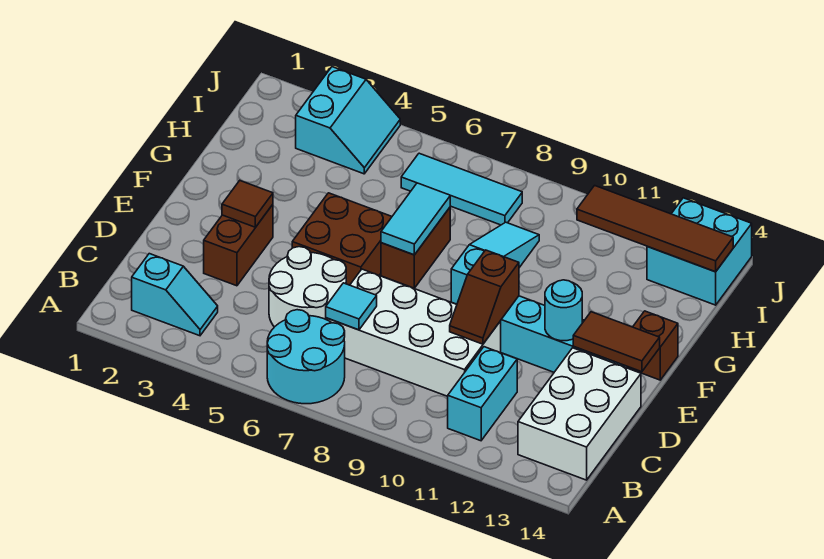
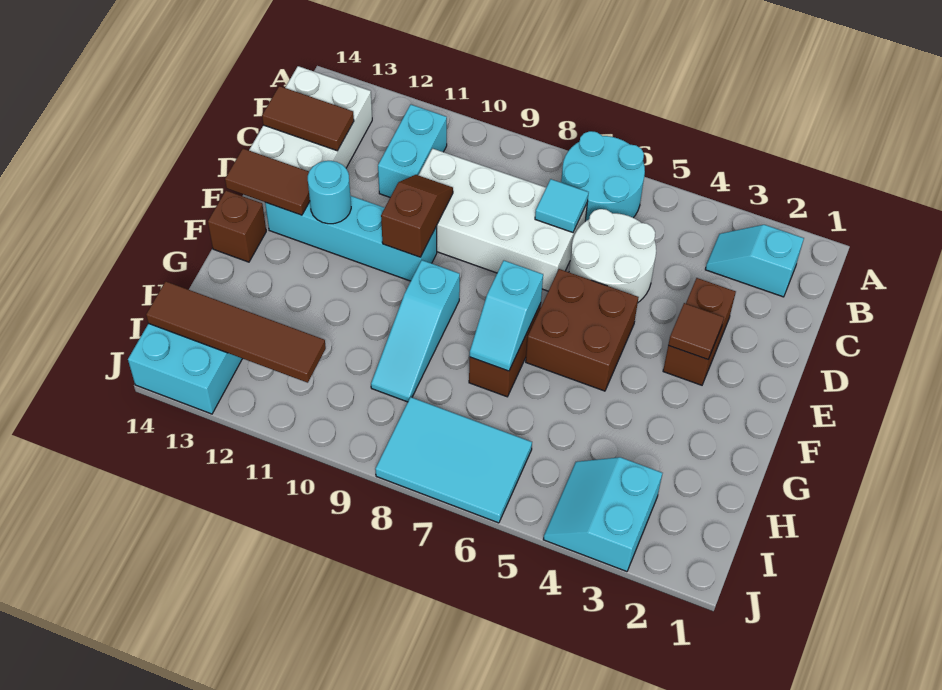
none -> brown tile C13:C14 level 2
cyan tile F7:G7 level 2 -> cyan slope F7:G7 level 2 top F
cyan tile I6:I8 level 1 -> cyan tile I6:J8 level 1

